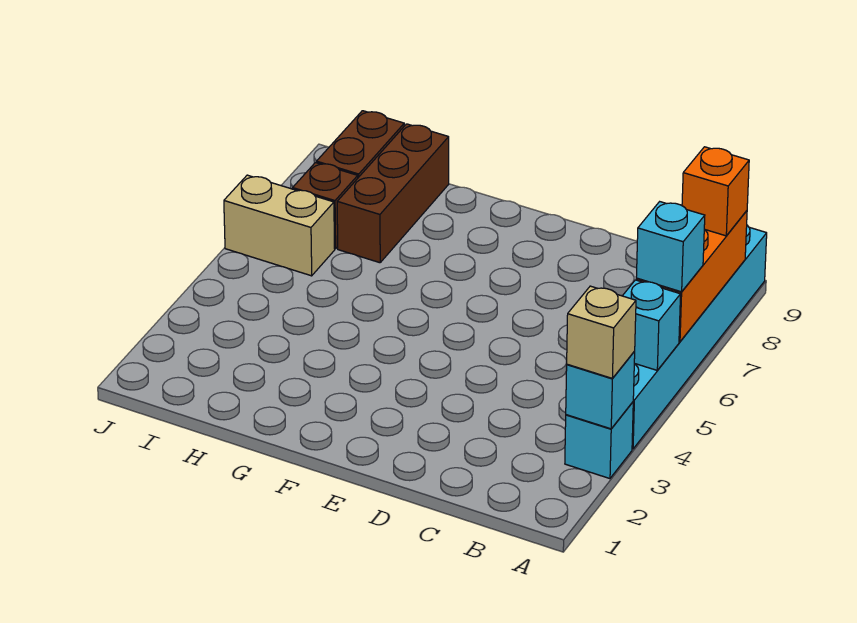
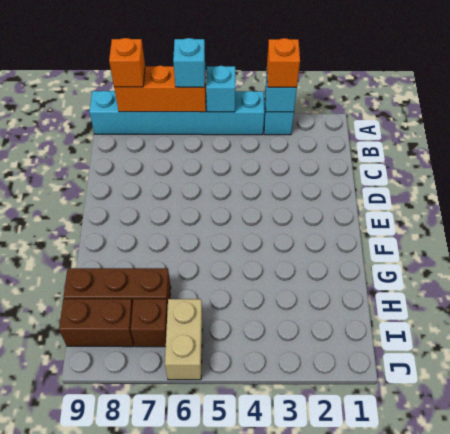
tan brick A3 level 3 -> orange brick A3 level 3

